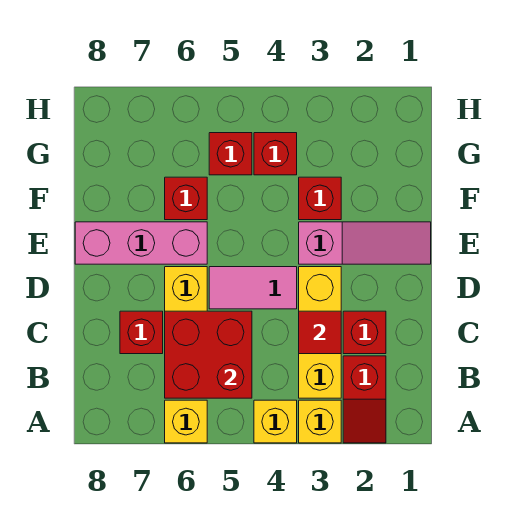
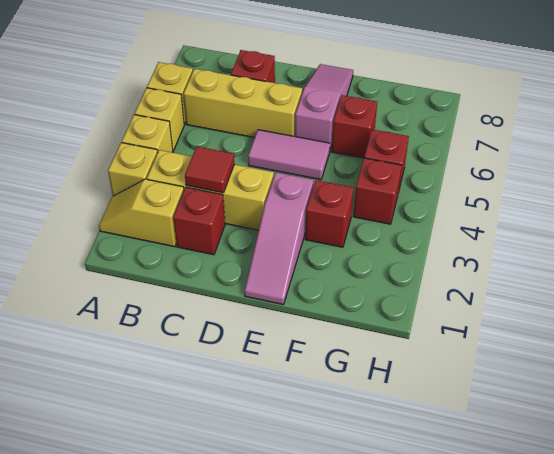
red slope A2:B2 level 1 top B -> yellow slope A2:B2 level 1 top B
none -> yellow brick A5 level 1
red brick B5:C6 level 2 -> none
pink tile D4:D5 level 1 -> pink tile D5:E5 level 1
pink brick E6:E8 level 1 -> pink slope E6:E8 level 1 top 6

